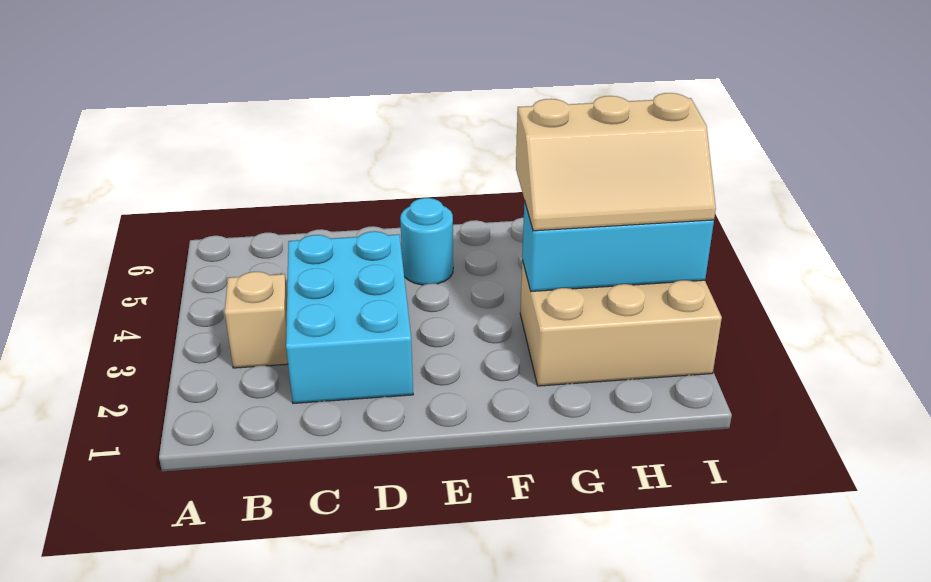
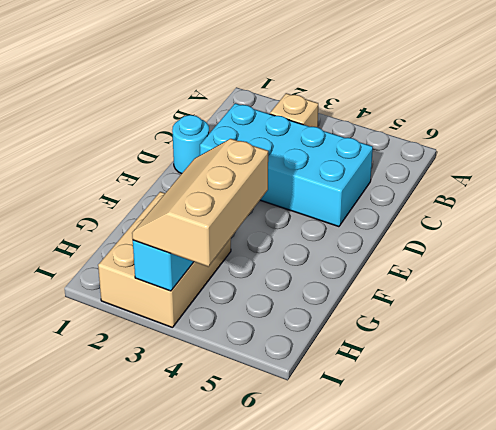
cyan brick C2:D4 level 1 -> cyan brick C2:D5 level 1
cyan round brick E5 level 1 -> cyan round brick D1 level 1

